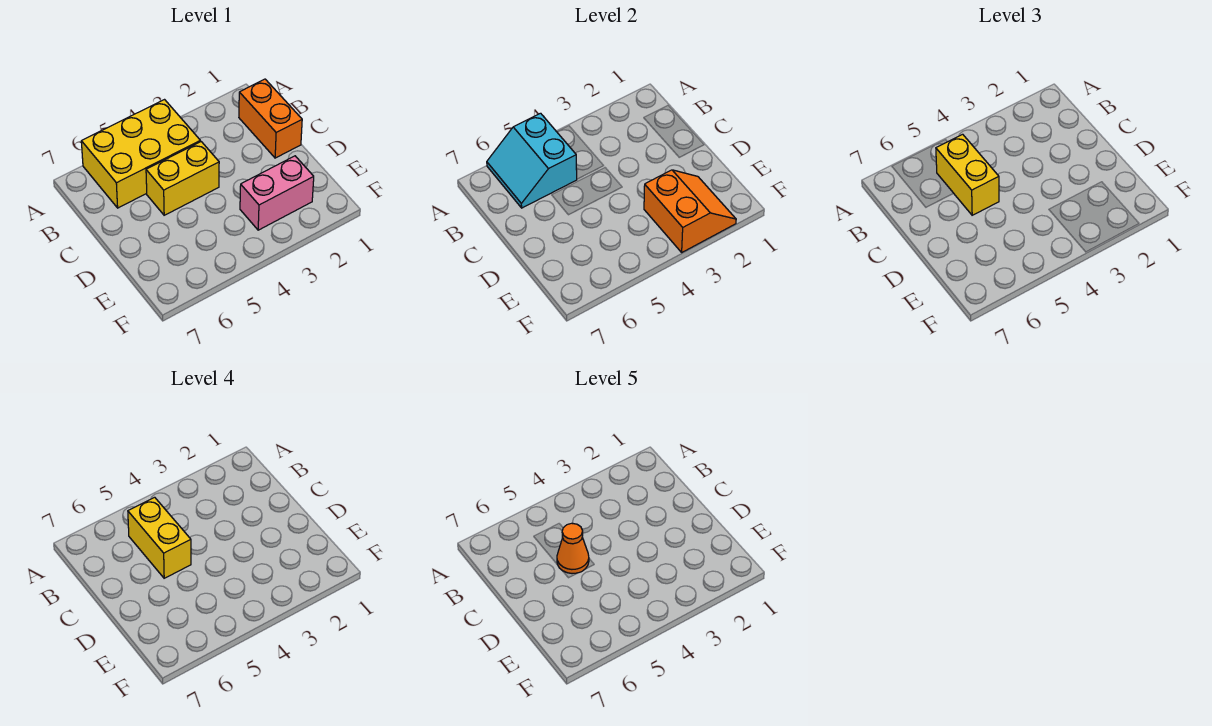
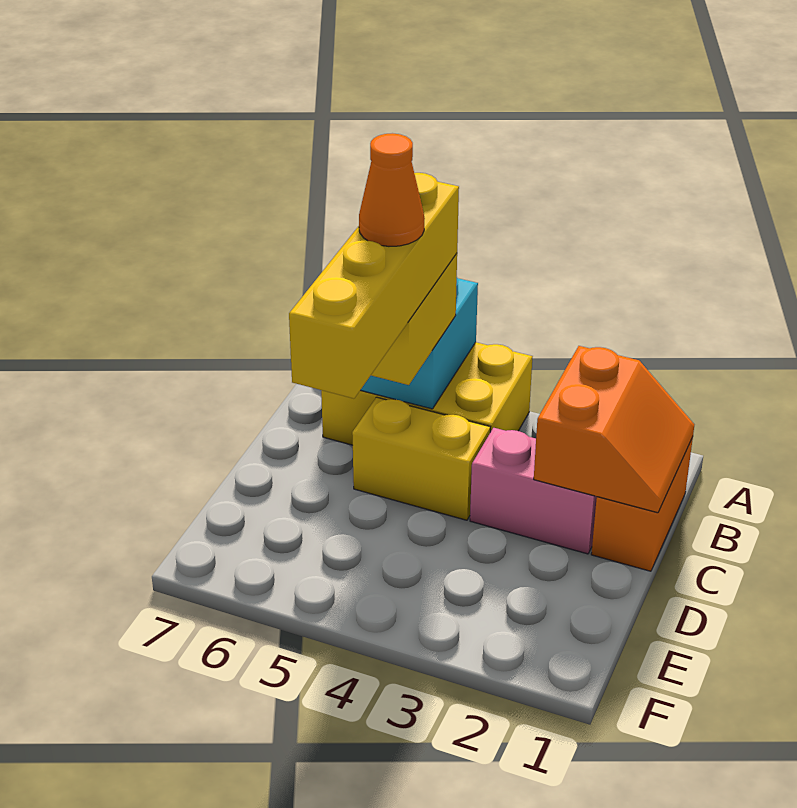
yellow brick B5:C5 level 4 -> yellow brick B5:E5 level 4
pink brick E2:E3 level 1 -> pink brick C2:C3 level 1
orange slope E2:F3 level 2 top 3 -> orange slope B1:C2 level 2 top 2

